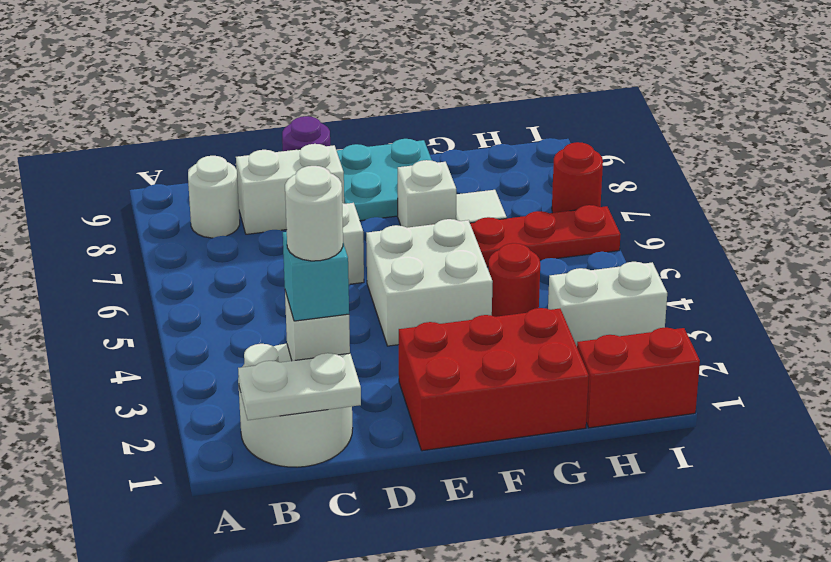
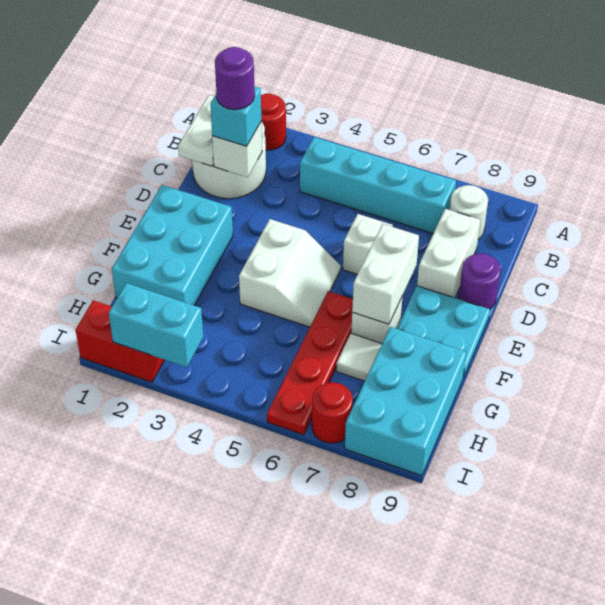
none -> cyan brick B4:B7 level 1
white round brick C2 level 4 -> purple round brick C2 level 4
red brick E1:G2 level 1 -> cyan brick E1:G2 level 1
white brick E4:F5 level 1 -> white slope E4:F5 level 1 top 4
red round brick G4 level 1 -> red round brick A2 level 1
none -> cyan brick G8:I9 level 1
red brick H1:I1 level 1 -> red brick I1:I2 level 1
white brick H3:I3 level 1 -> white brick E7:F7 level 2
none -> cyan brick I2:I3 level 2

